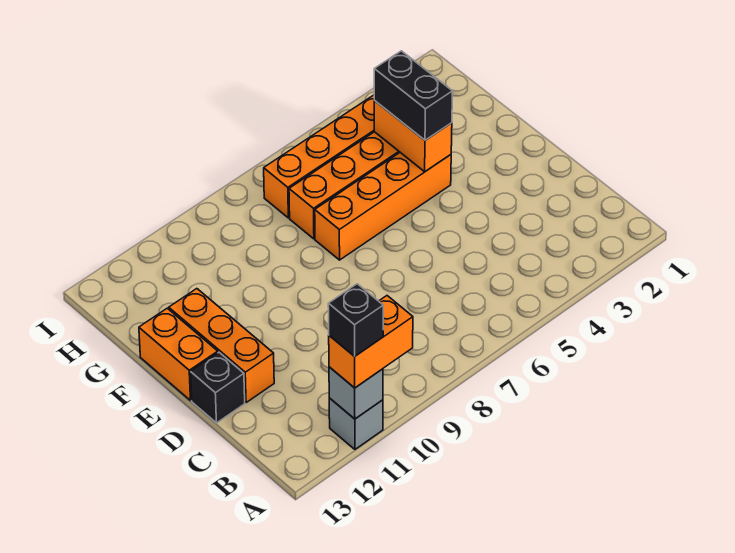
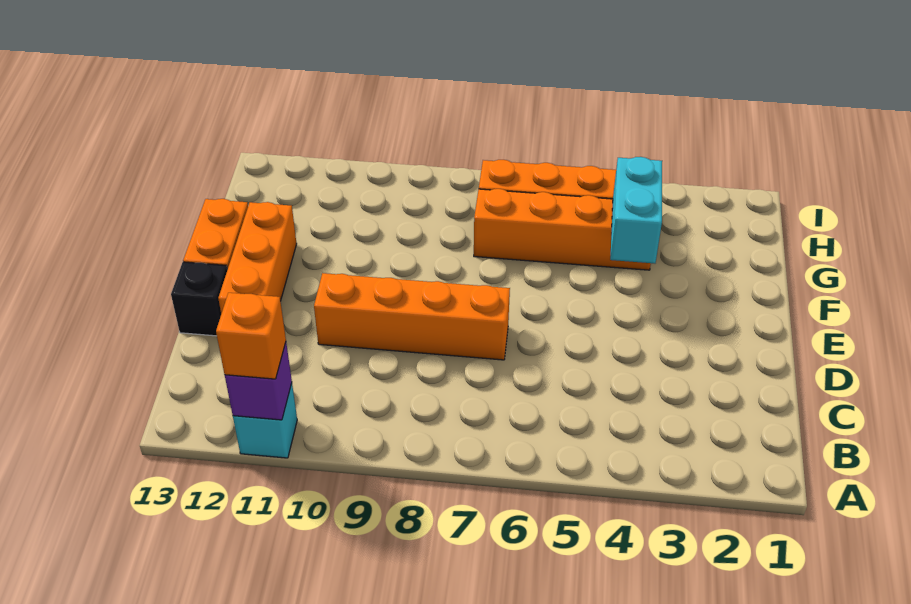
orange brick A10:A11 level 3 -> orange brick A11 level 3
grey brick A11 level 1 -> cyan brick A11 level 1
grey brick A11 level 2 -> purple brick A11 level 2
black brick A11 level 4 -> none
orange brick F4:F7 level 1 -> orange brick D7:D10 level 1
orange brick F4:G4 level 2 -> cyan brick F4:G4 level 2
black brick F4:G4 level 3 -> none

